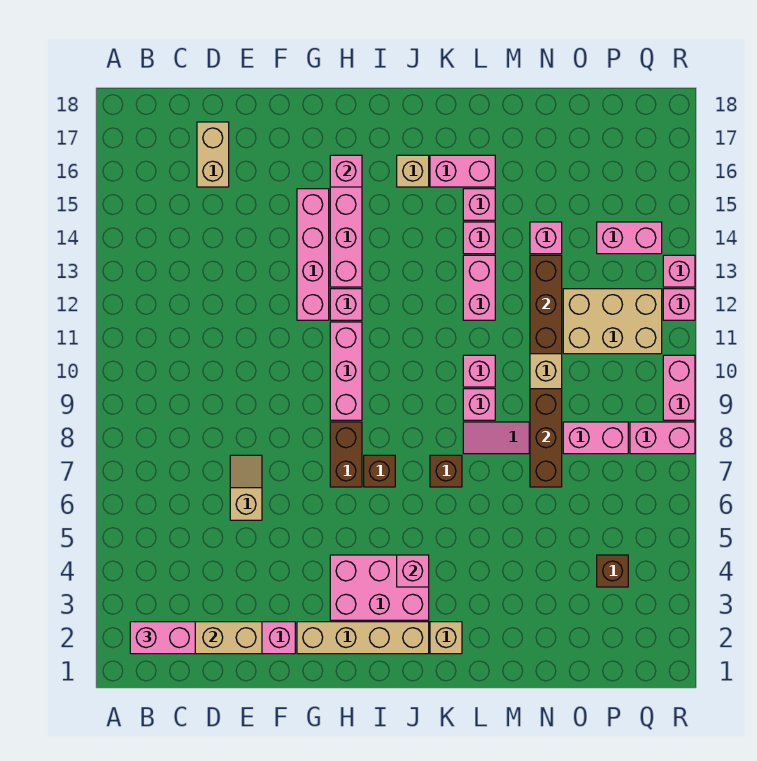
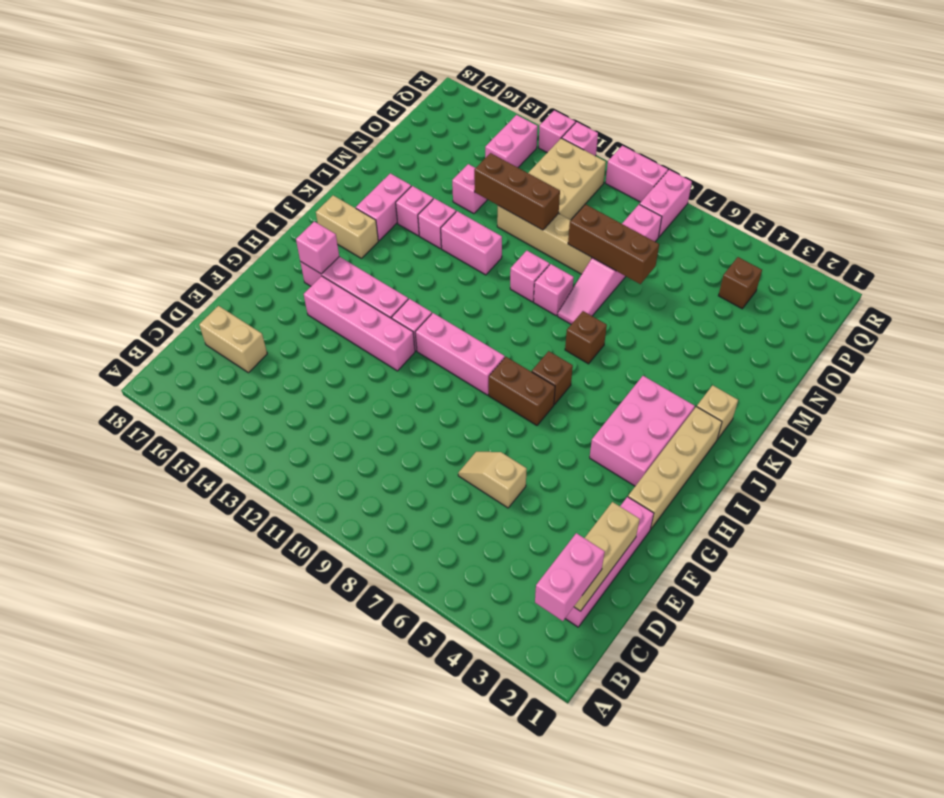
pink brick J4 level 2 -> none
tan brick J16 level 1 -> tan brick J16:J17 level 1

